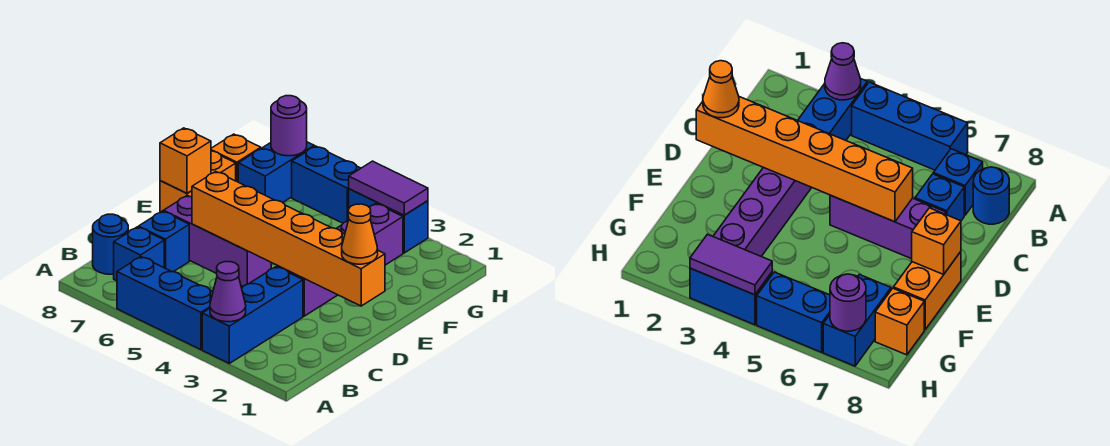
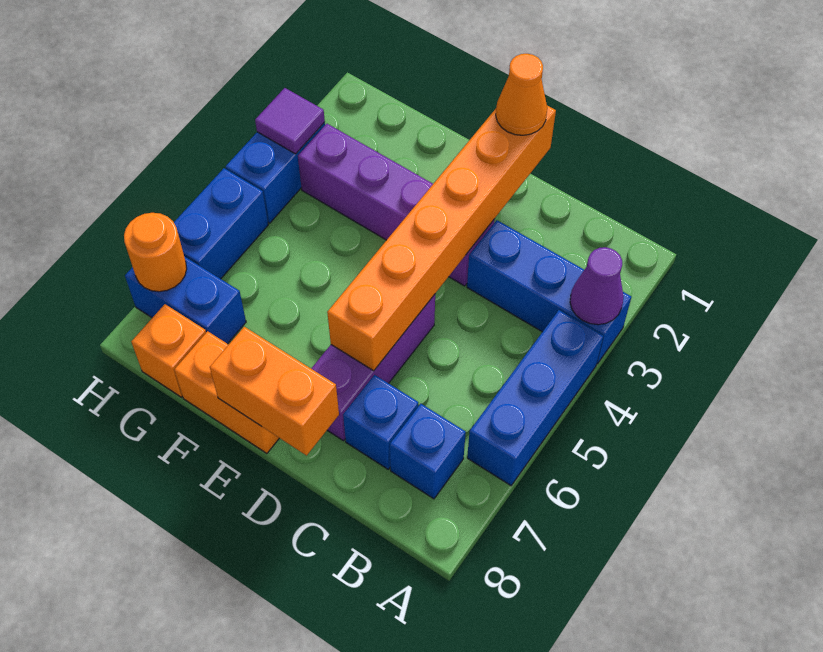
blue round brick B8 level 1 -> none
orange brick E8 level 2 -> orange brick D8:E8 level 2
purple tile H3:H4 level 2 -> purple tile H3 level 2
purple round brick H7 level 2 -> orange round brick H7 level 2

